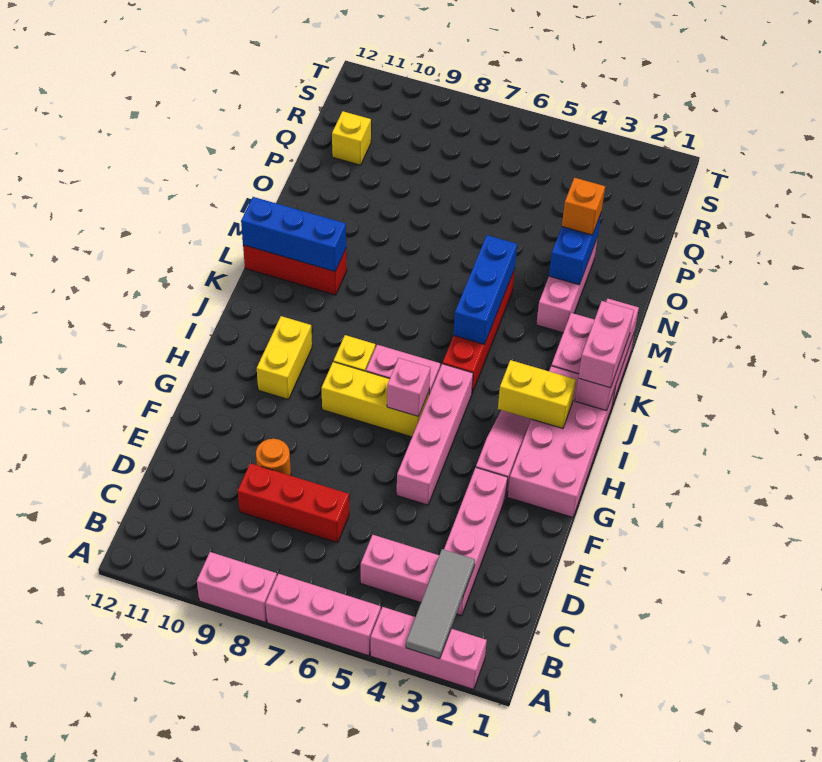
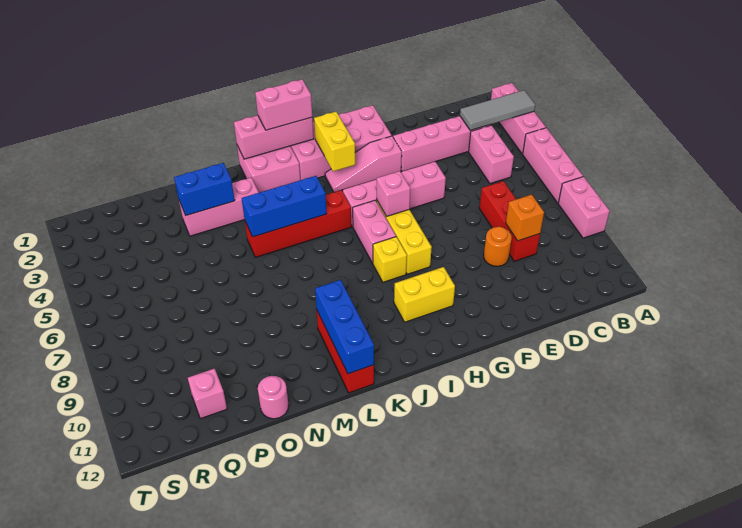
orange brick O3 level 3 -> orange brick D9 level 2
none -> pink round brick O12 level 1
yellow brick Q11 level 1 -> pink brick Q11 level 1

